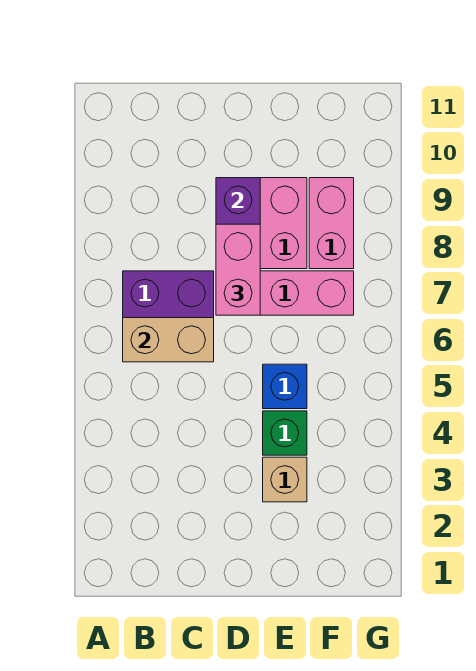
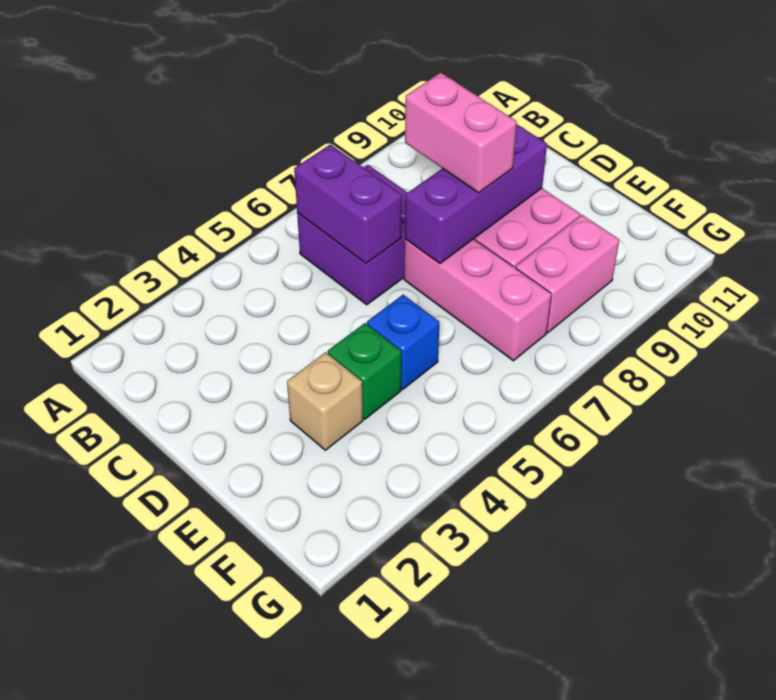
tan brick B6:C6 level 2 -> purple brick B6:C6 level 2
pink brick D7:D8 level 3 -> pink brick C8:D8 level 3

